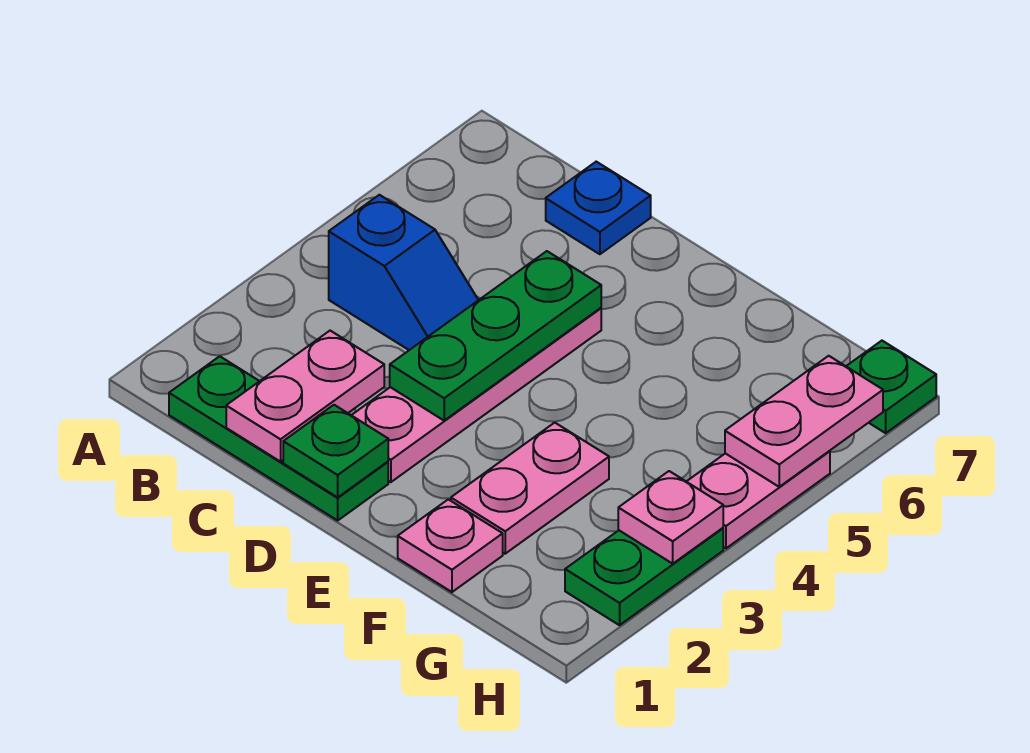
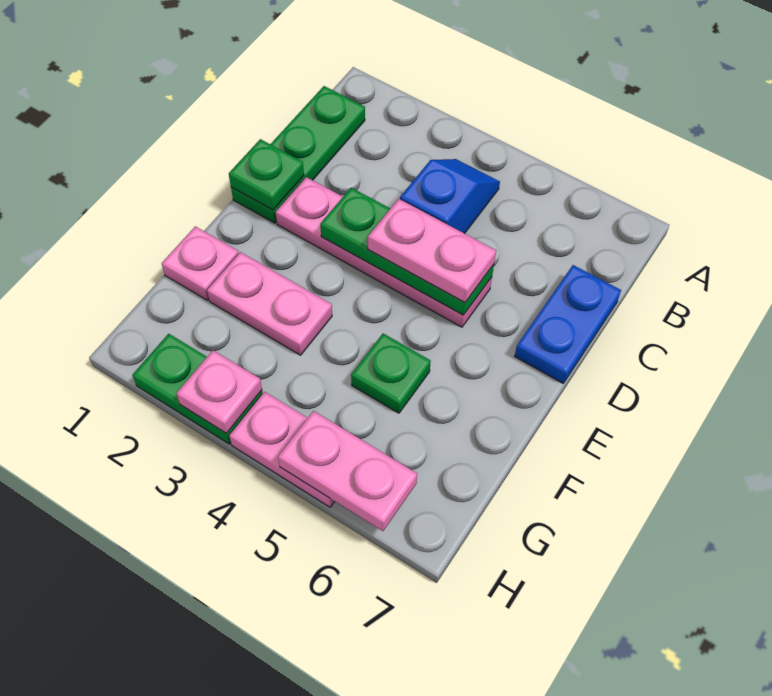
blue slope B4:C4 level 1 top B -> blue slope B4:C4 level 1 top C
pink plate C1:C2 level 2 -> pink plate D4:D5 level 3
blue plate C7 level 1 -> blue plate C7:D7 level 1
green plate H7 level 1 -> green plate F5 level 1

